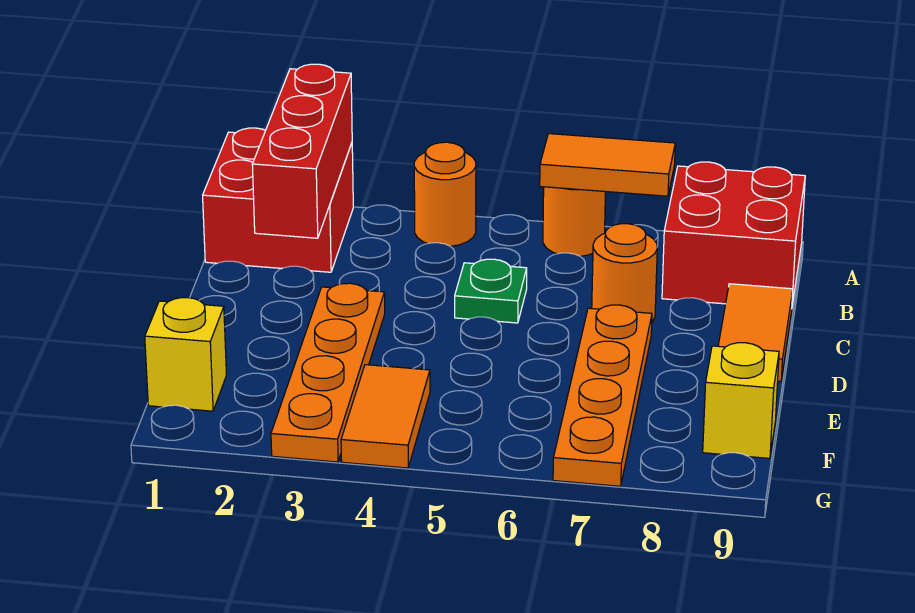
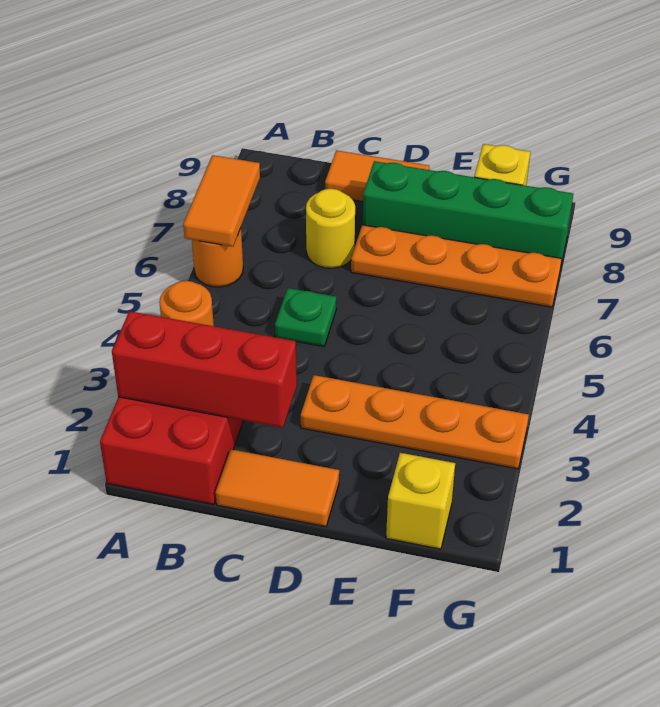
red brick A8:B9 level 1 -> none
orange round brick C7 level 1 -> yellow round brick C7 level 1
none -> green brick D8:G8 level 1
orange tile F4:G4 level 1 -> orange tile C1:D1 level 1

